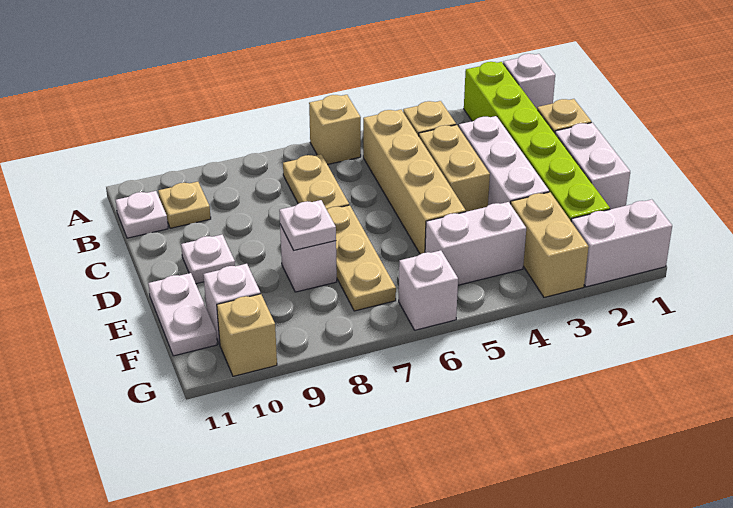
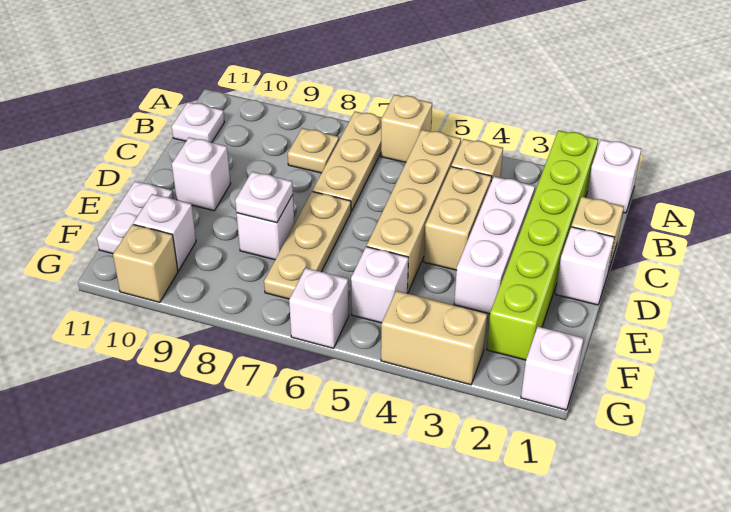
tan plate B7:C7 level 1 -> tan plate A7:C7 level 1
tan plate B10 level 1 -> tan plate B8 level 1
white brick D1:E1 level 1 -> white brick D1 level 1
white plate D10 level 1 -> white brick D10 level 1
tan brick F3:G3 level 1 -> tan brick G3:G4 level 1
white brick F4:F5 level 1 -> white brick F5 level 1
white brick G1:G2 level 1 -> white brick G1 level 1

